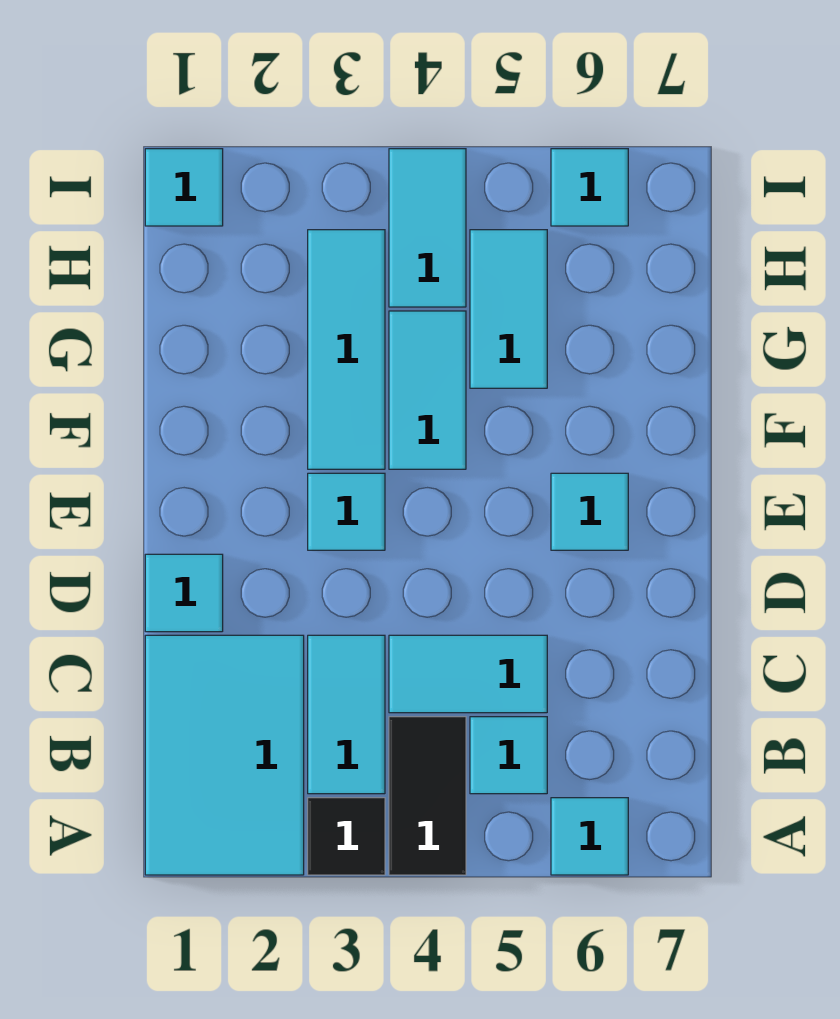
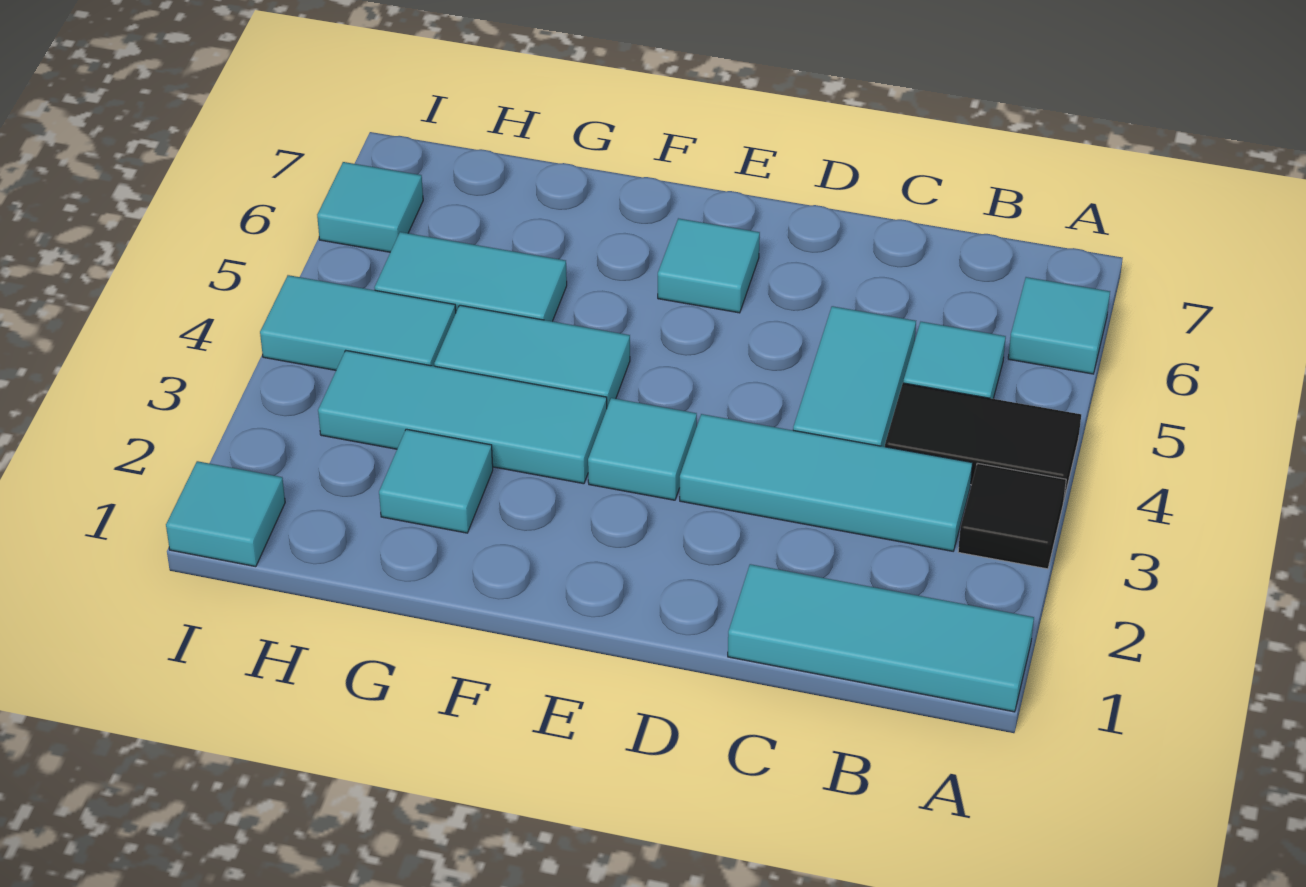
cyan tile A1:C2 level 1 -> cyan tile A1:C1 level 1
cyan tile B3:C3 level 1 -> cyan tile B3:D3 level 1
cyan tile D1 level 1 -> cyan tile G2 level 1

